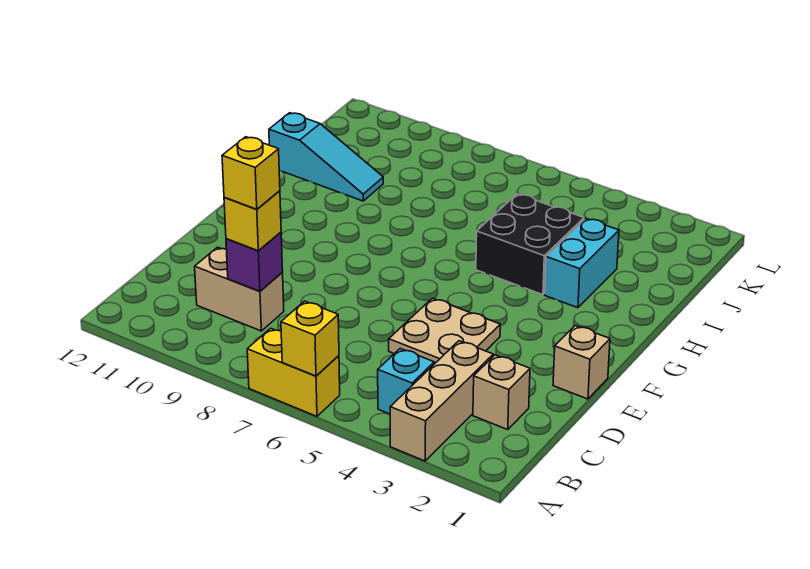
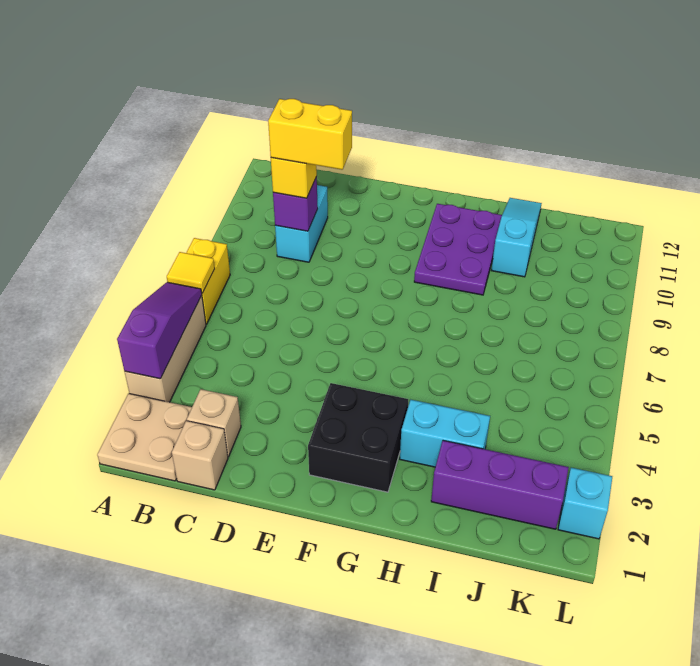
tan brick A3:C3 level 1 -> tan brick A3:A5 level 1
none -> purple slope A3:A5 level 2 top 3
yellow brick A6 level 2 -> yellow tile A6 level 2
cyan brick B4 level 1 -> cyan brick L2 level 1
tan brick C9:C10 level 1 -> cyan brick C9:C10 level 1
yellow brick C9 level 4 -> yellow brick C9:D9 level 4
tan plate D4:E5 level 1 -> tan plate A1:B2 level 1
tan brick E1 level 1 -> tan brick C1 level 1
none -> purple plate G9:H11 level 1
black brick H4:I5 level 1 -> black brick F2:G3 level 1
none -> purple brick I2:K2 level 1
cyan slope I10:I12 level 1 top 12 -> cyan slope I10:I12 level 1 top 10

